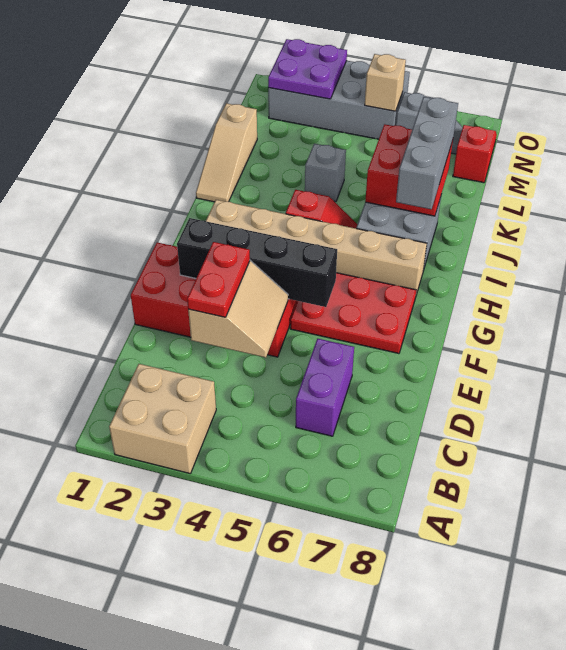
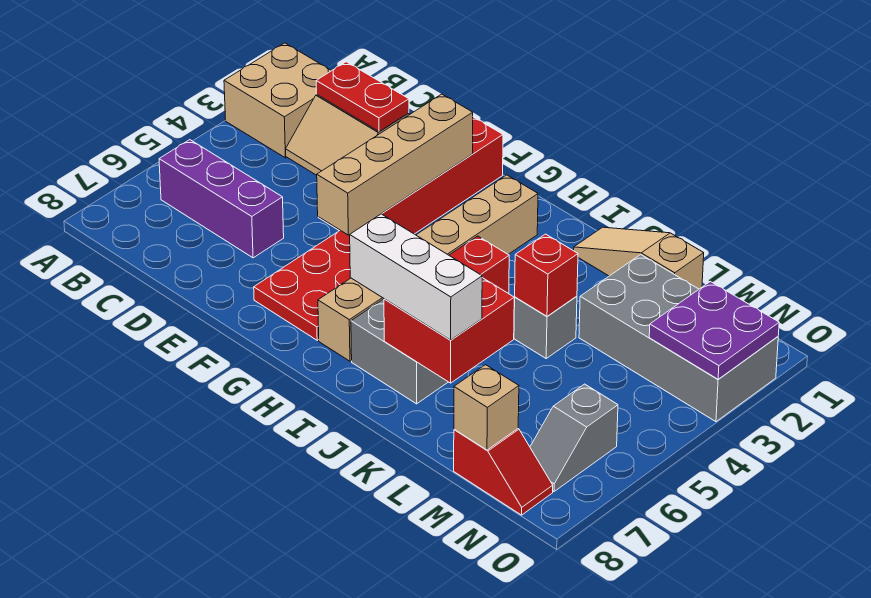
purple brick C6:D6 level 1 -> purple brick B6:D6 level 1
black brick F2:F5 level 2 -> tan brick F2:F5 level 2
grey brick I7:K7 level 3 -> white brick I7:K7 level 3
none -> red brick K4 level 2
grey brick N2:O5 level 1 -> grey brick L2:O3 level 1
tan brick N5 level 2 -> tan brick M8 level 2

